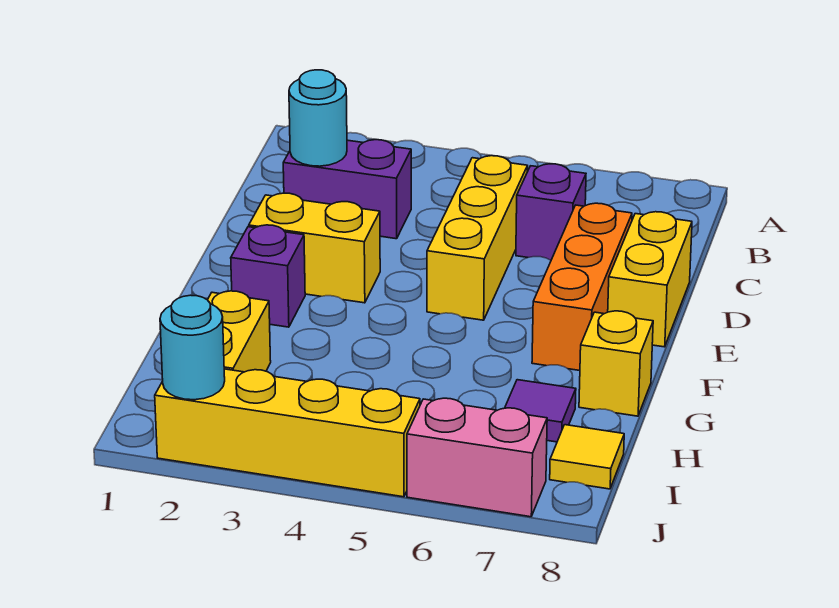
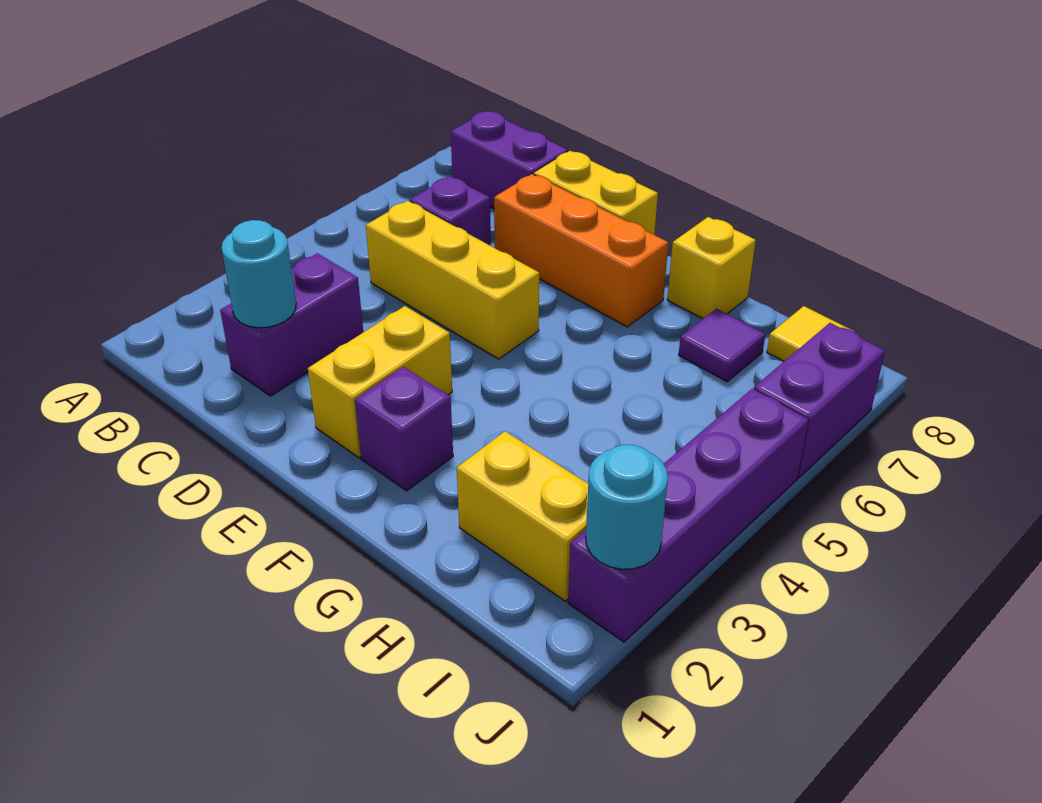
none -> purple brick B8:C8 level 1
yellow brick J2:J5 level 1 -> purple brick J2:J5 level 1
pink brick J6:J7 level 1 -> purple brick J6:J7 level 1

